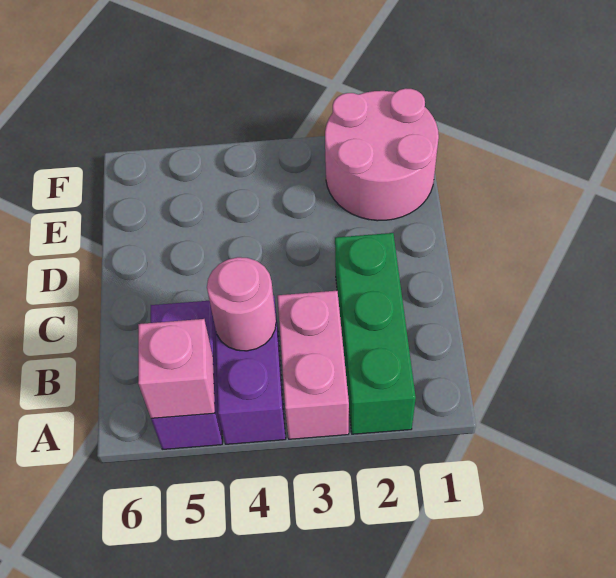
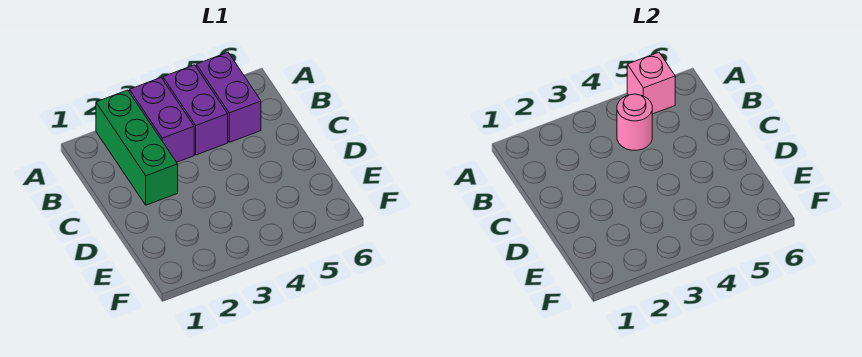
pink brick A3:B3 level 1 -> purple brick A3:B3 level 1
pink round brick E1:F2 level 1 -> none

